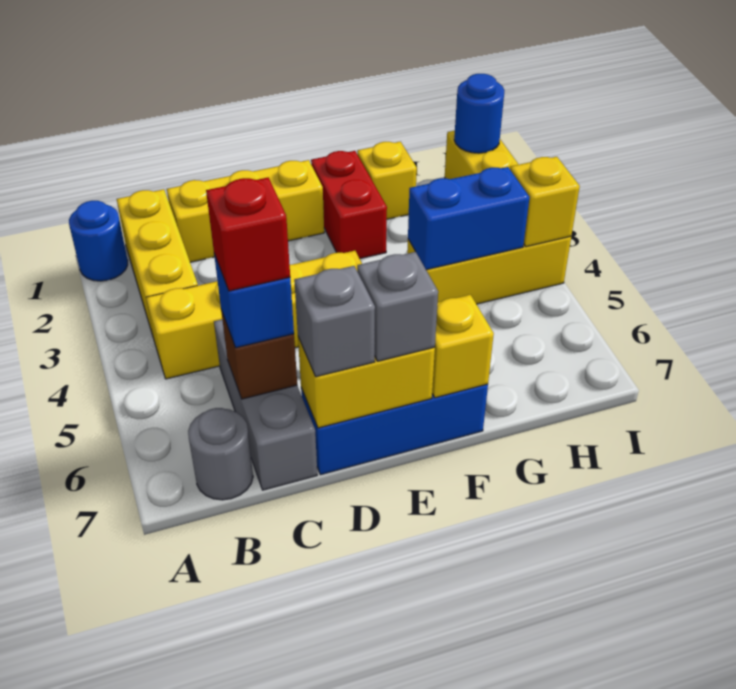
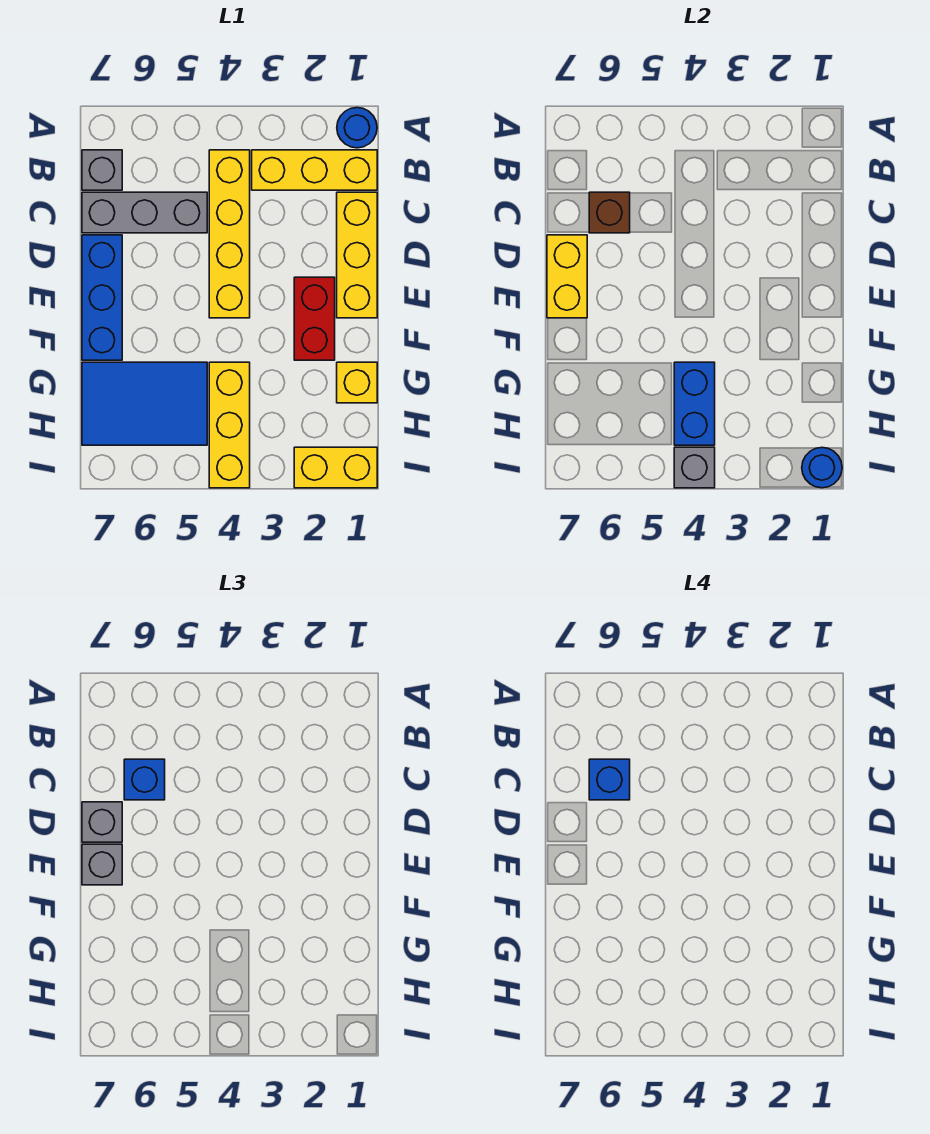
grey round brick B7 level 1 -> grey brick B7 level 1
red brick C6 level 4 -> blue brick C6 level 4
red brick F1:F2 level 1 -> red brick E2:F2 level 1
yellow brick F7 level 2 -> none
none -> blue tile G5:H7 level 1
yellow brick I4 level 2 -> grey brick I4 level 2

